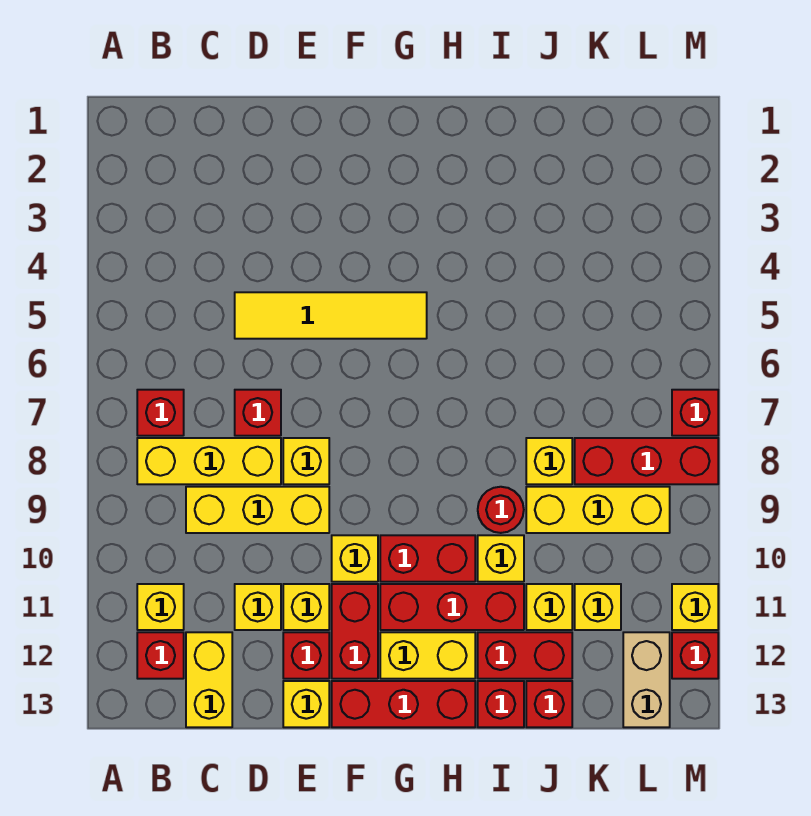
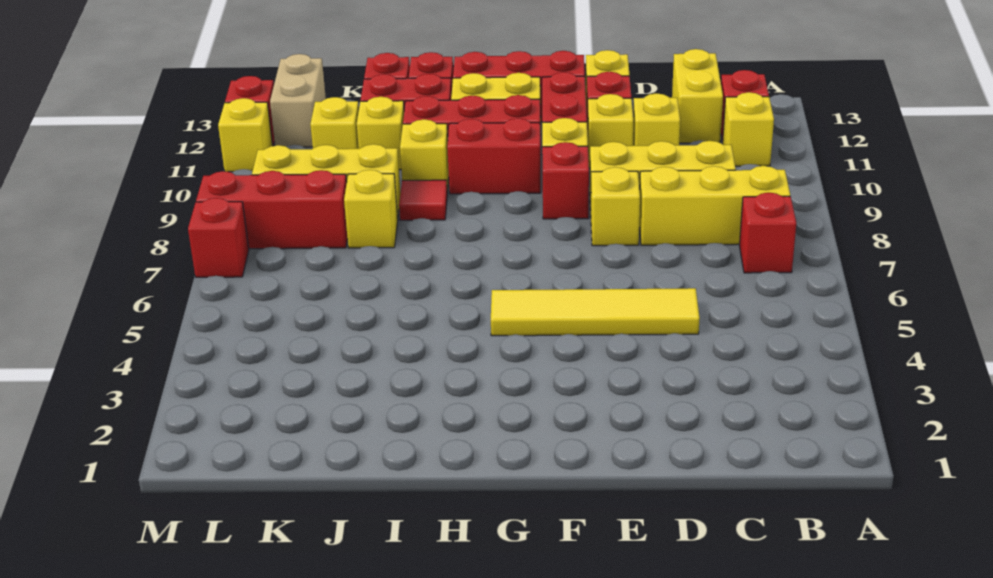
red brick D7 level 1 -> red brick F9 level 1
red round brick I9 level 1 -> red tile I9 level 1

